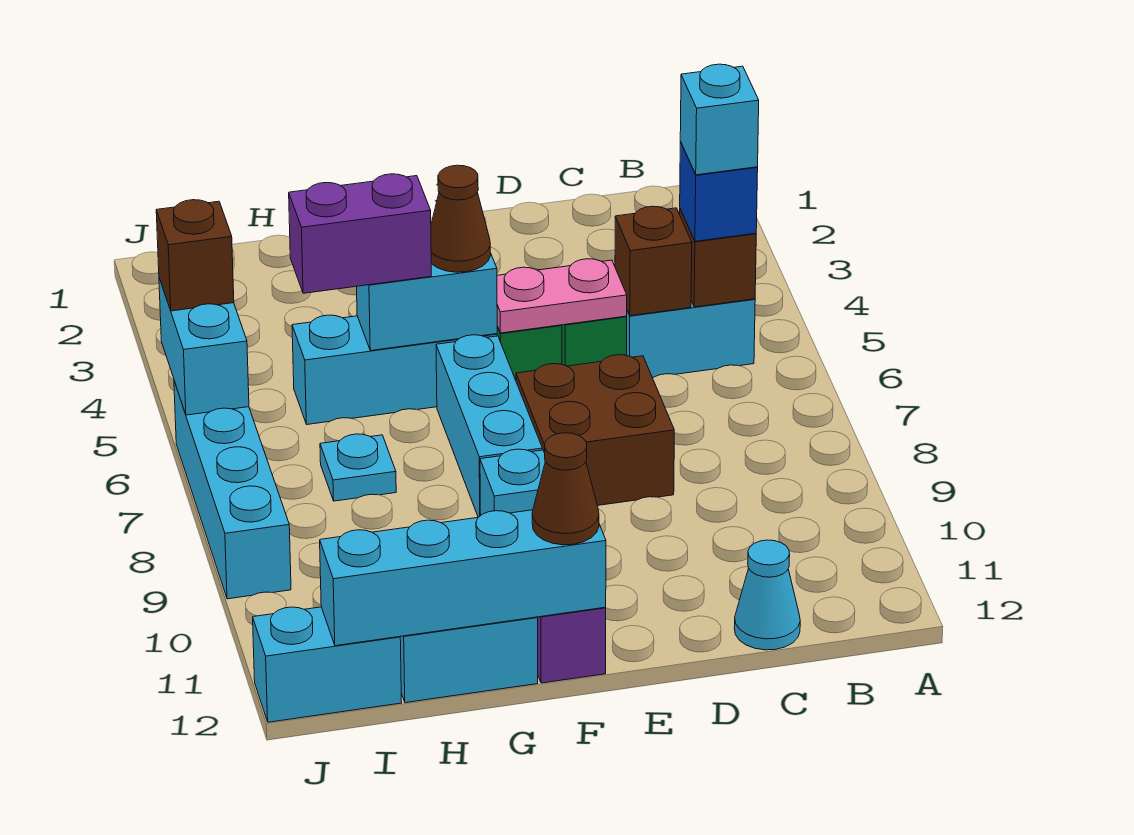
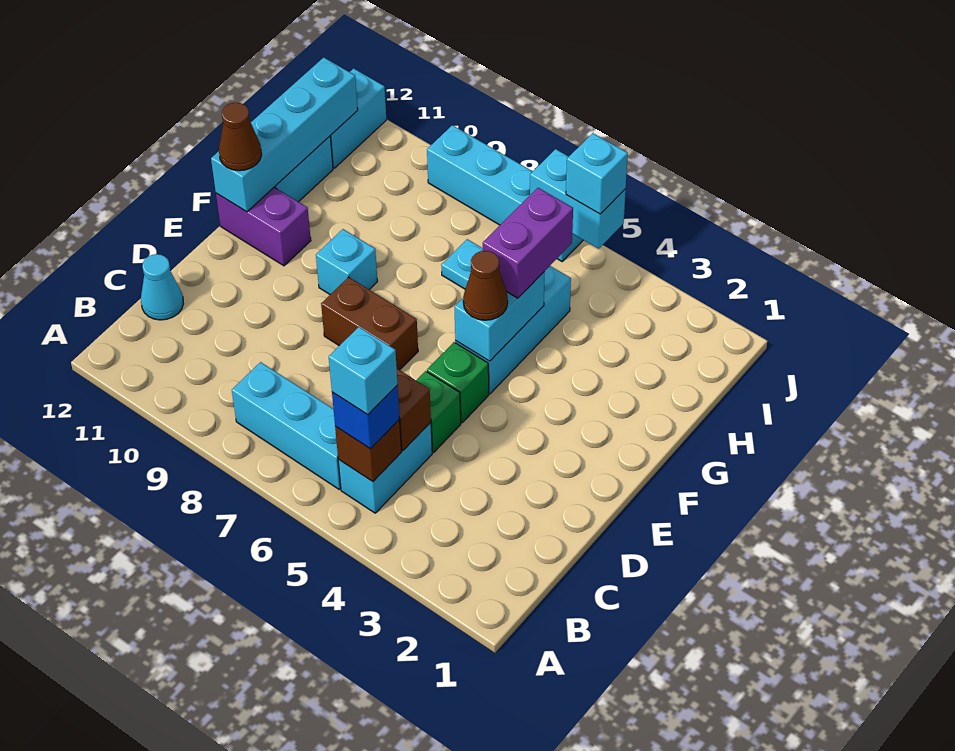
pink plate D5:E5 level 2 -> none
brown brick D7:E8 level 1 -> brown brick E7:E8 level 1
cyan brick F6:F8 level 1 -> cyan brick B6:B8 level 1
brown brick J5 level 3 -> cyan brick J5 level 3

